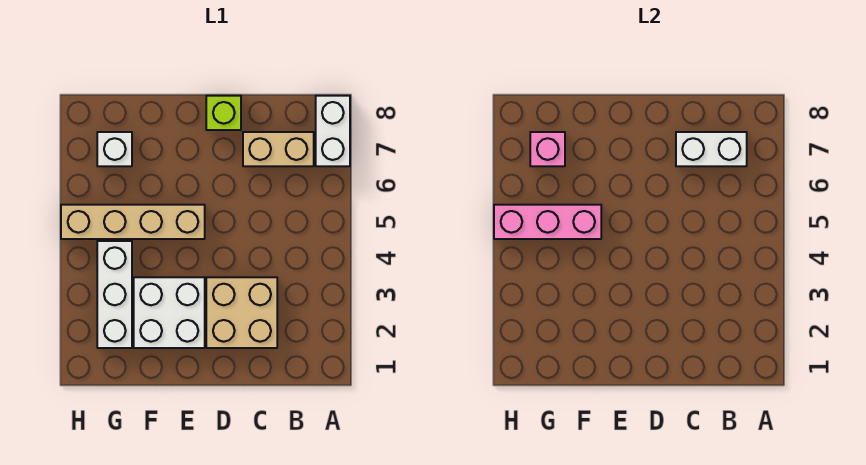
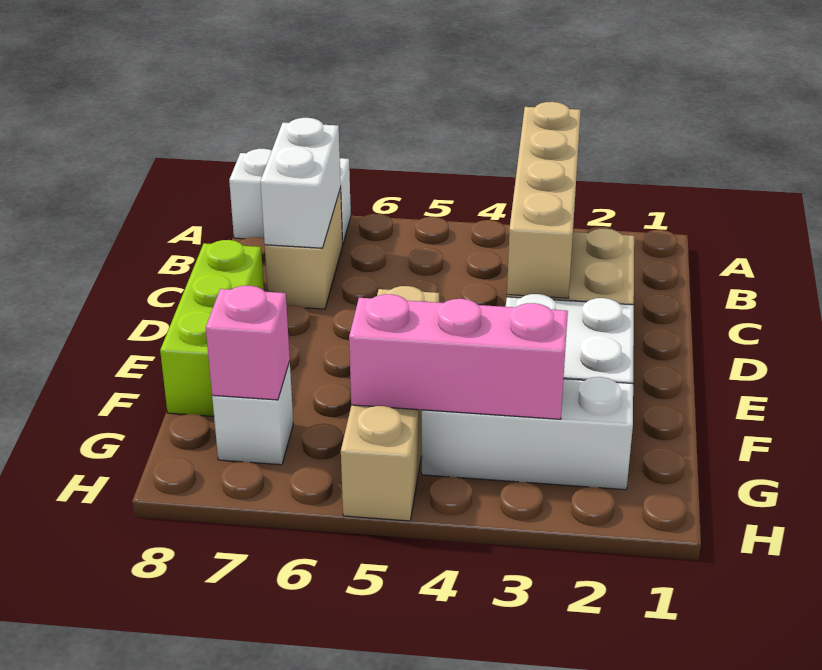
none -> tan brick A3:D3 level 2
lime brick D8 level 1 -> lime brick D8:F8 level 1
pink brick F5:H5 level 2 -> pink brick G3:G5 level 2

